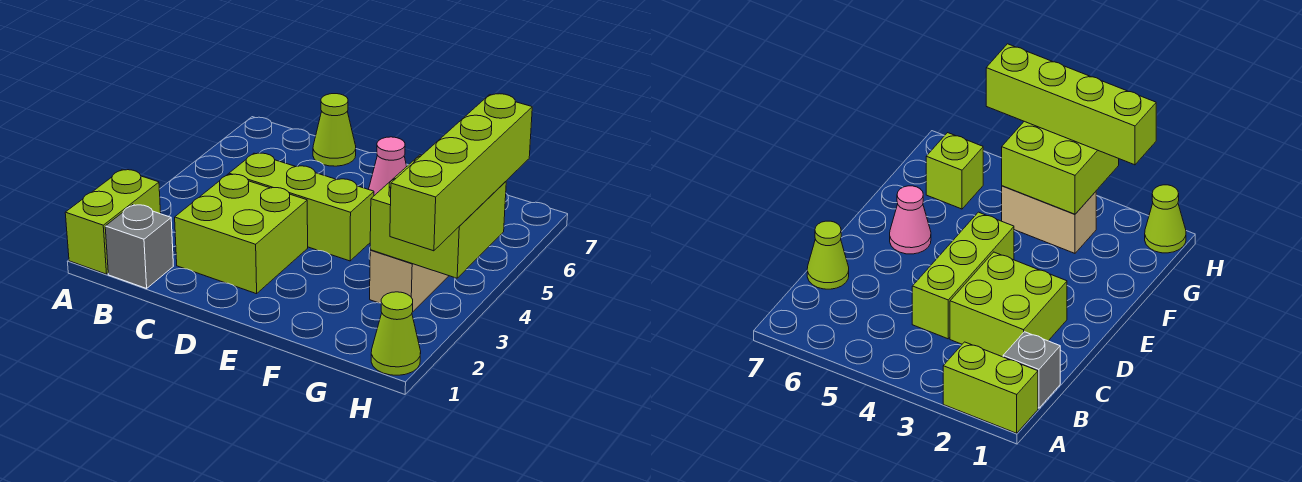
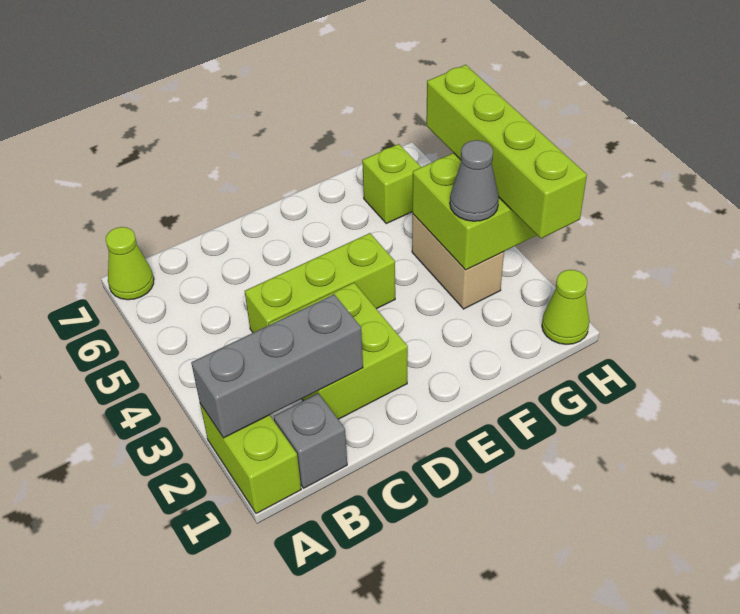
none -> grey brick A2:C2 level 2
lime cone C7 level 1 -> lime cone A7 level 1
pink cone E6 level 1 -> none
none -> grey cone G3 level 3

